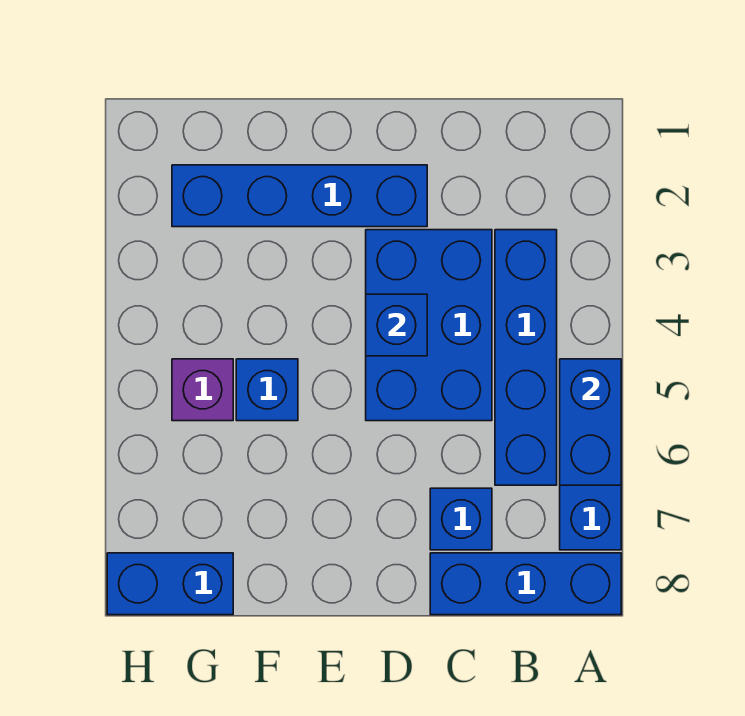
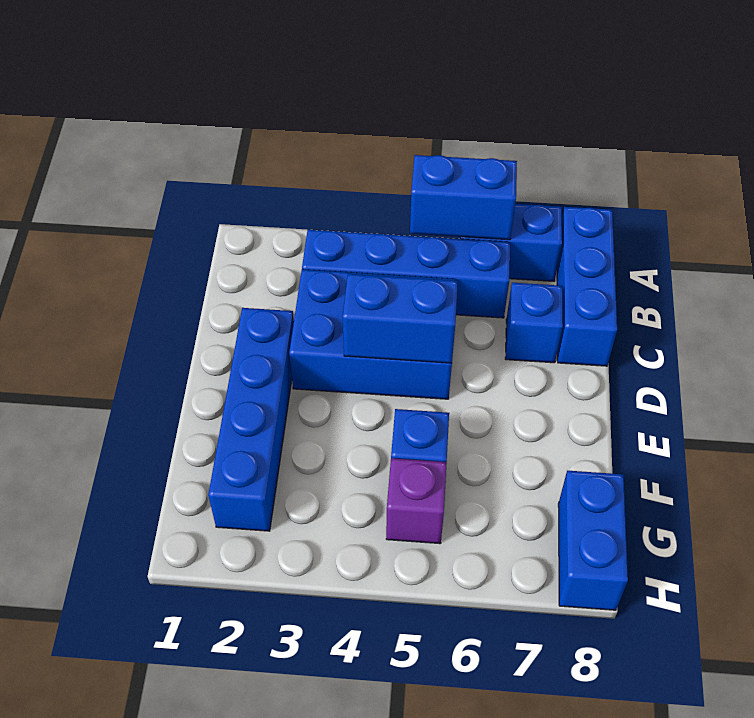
blue brick D4 level 2 -> blue brick D4:D5 level 2

